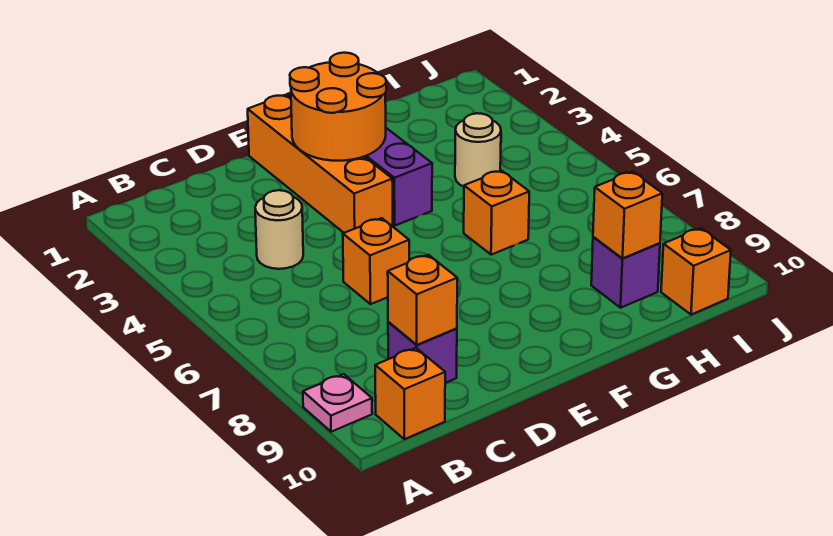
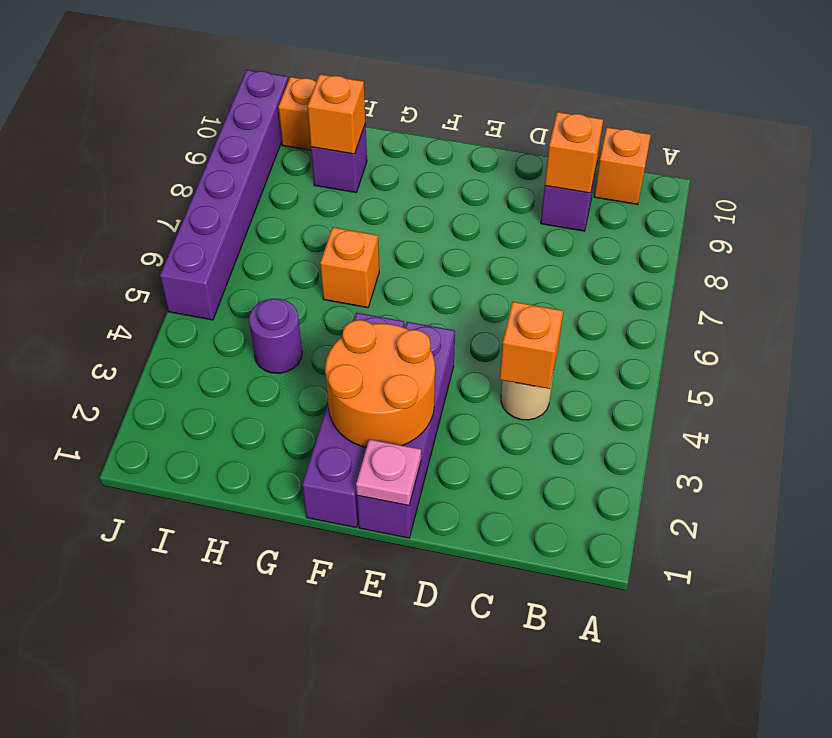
pink plate A9 level 1 -> pink plate E1 level 2
orange brick D6 level 1 -> orange brick C4 level 2
orange brick E1:E4 level 1 -> purple brick E1:E4 level 1
tan round brick H4 level 1 -> purple round brick H4 level 1
none -> purple brick J5:J10 level 1

